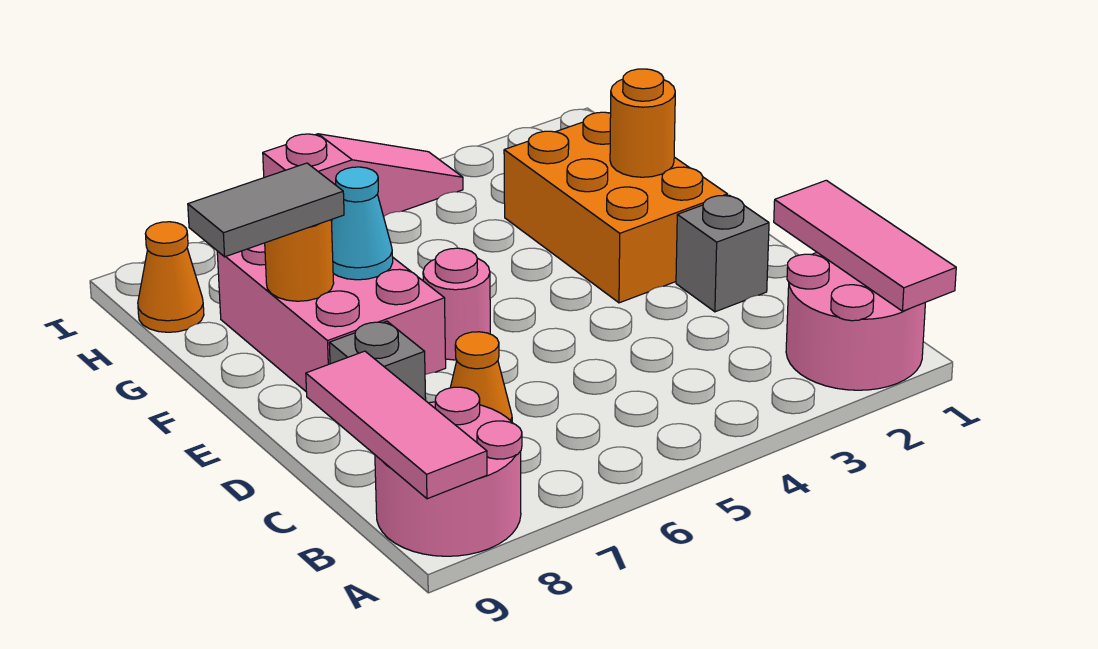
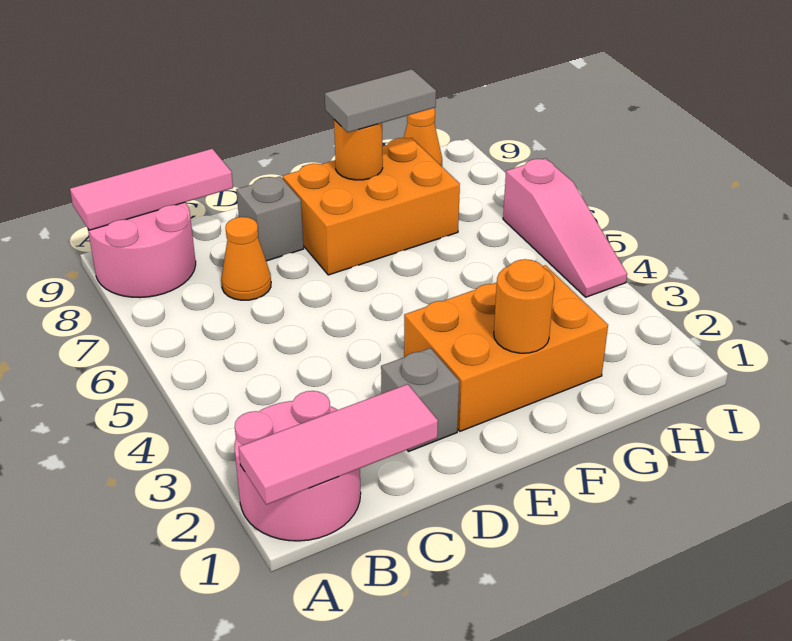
pink round brick E6 level 1 -> none
pink brick E7:G8 level 1 -> orange brick E7:G8 level 1
cyan cone F7 level 2 -> none
grey tile F8:F9 level 3 -> grey tile F8:G8 level 3

